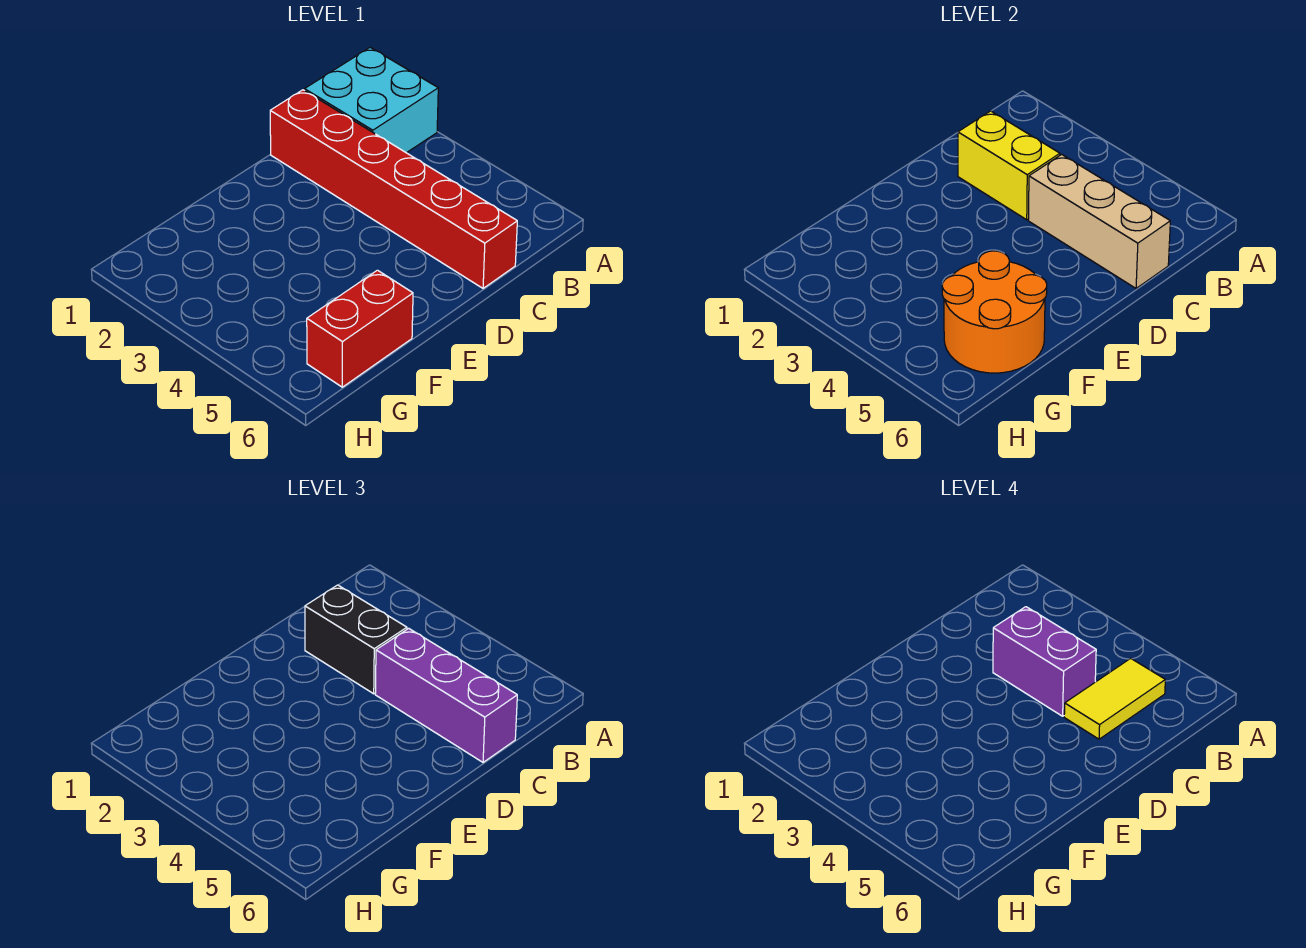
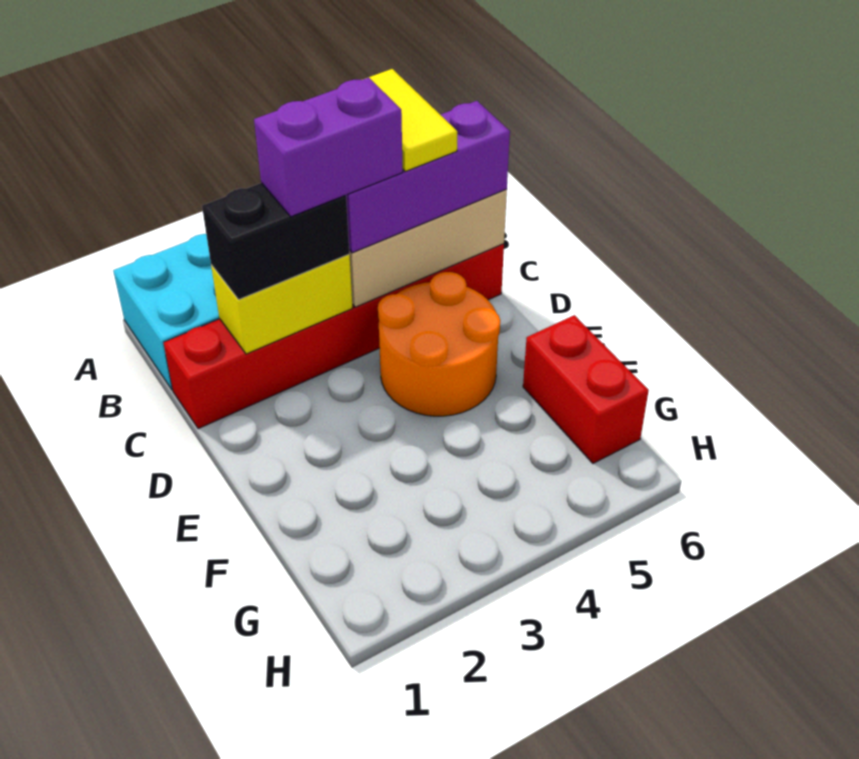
orange round brick F5:G6 level 2 -> orange round brick D4:E5 level 1

